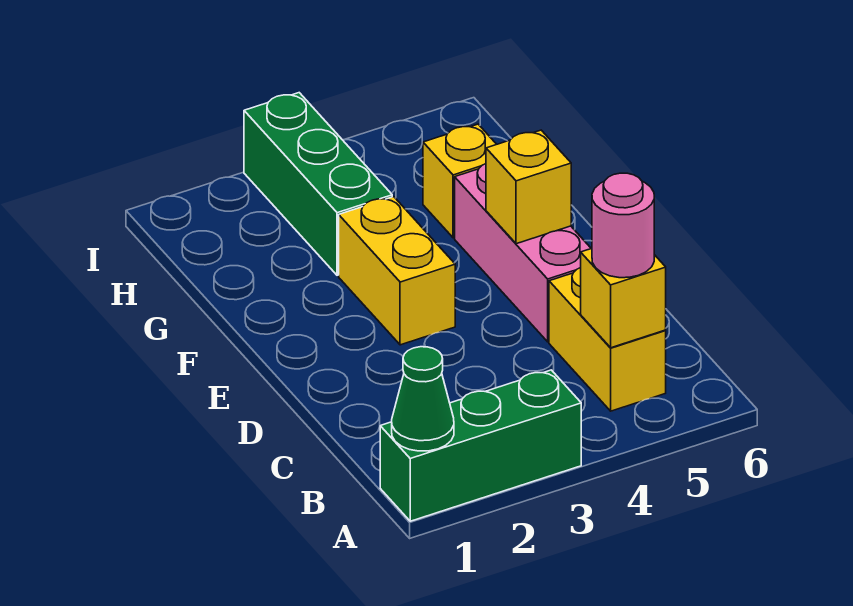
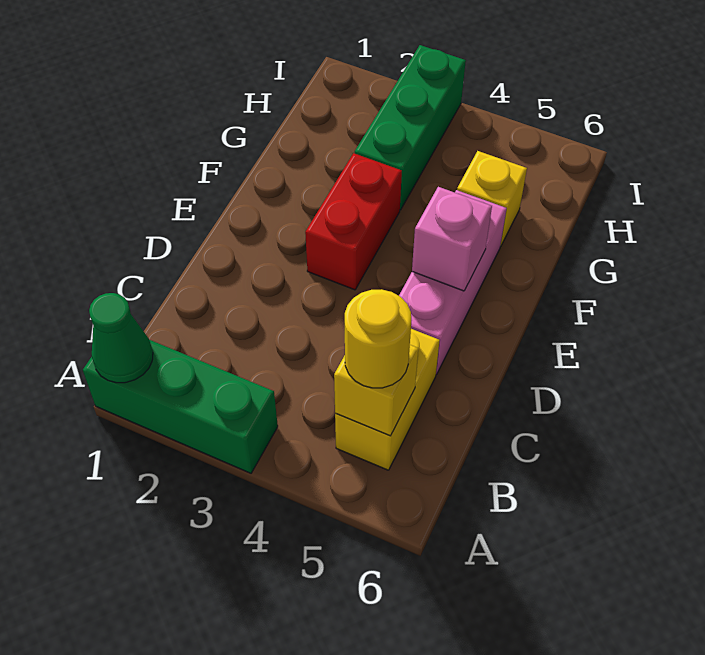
pink round brick B5 level 3 -> yellow round brick B5 level 3
yellow brick E3:F3 level 1 -> red brick E3:F3 level 1
yellow brick E5 level 2 -> pink brick E5 level 2

